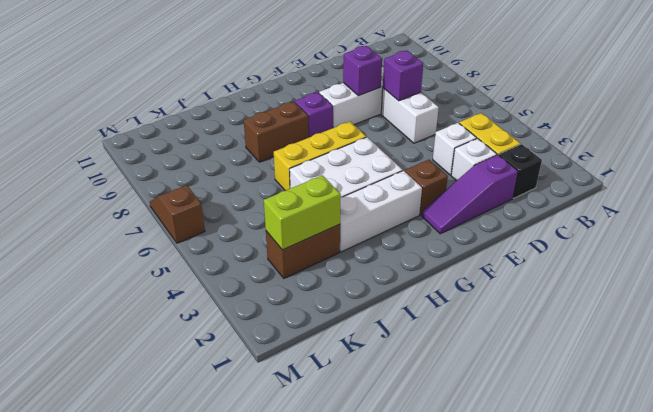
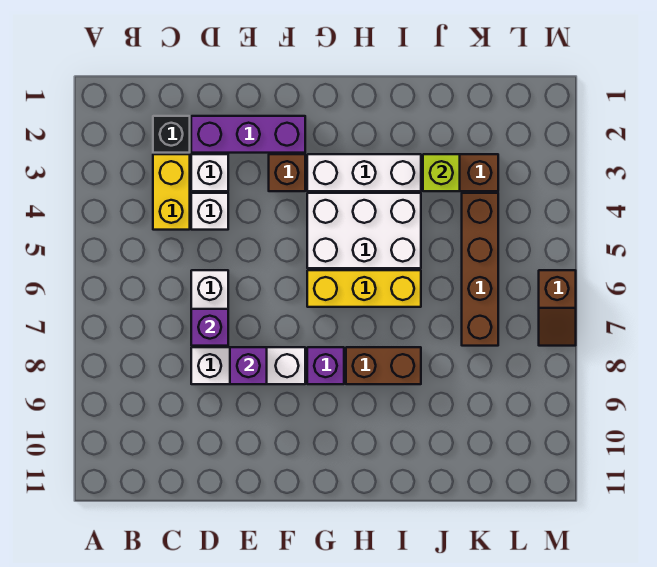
purple slope D2:F2 level 1 top D -> purple brick D2:F2 level 1
lime brick J3:K3 level 2 -> lime brick J3 level 2
none -> brown brick K4:K7 level 1

